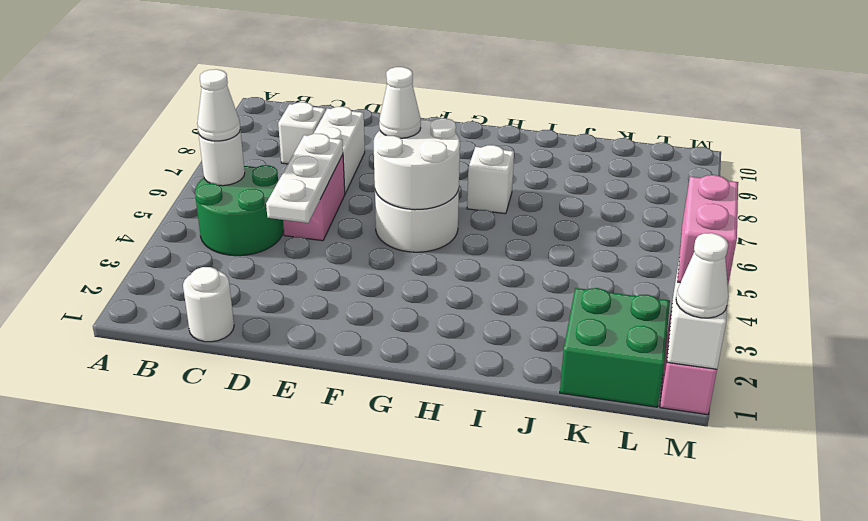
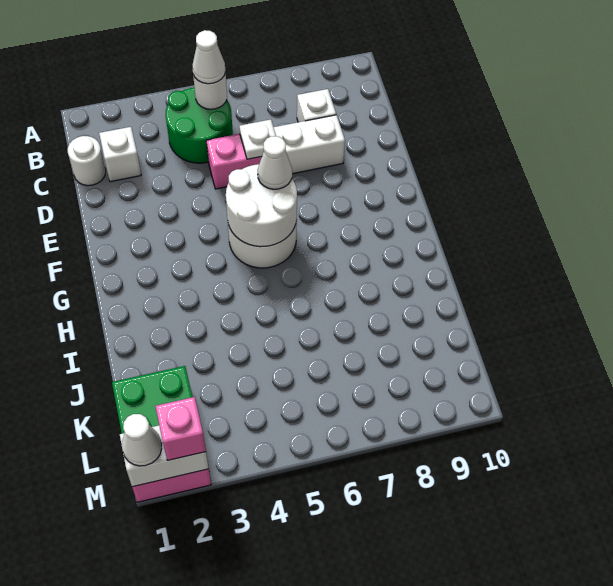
white plate D4:D6 level 2 -> white plate D6 level 2
white brick H7 level 1 -> white brick C2 level 1
pink brick M2:M3 level 3 -> pink brick M2 level 3

